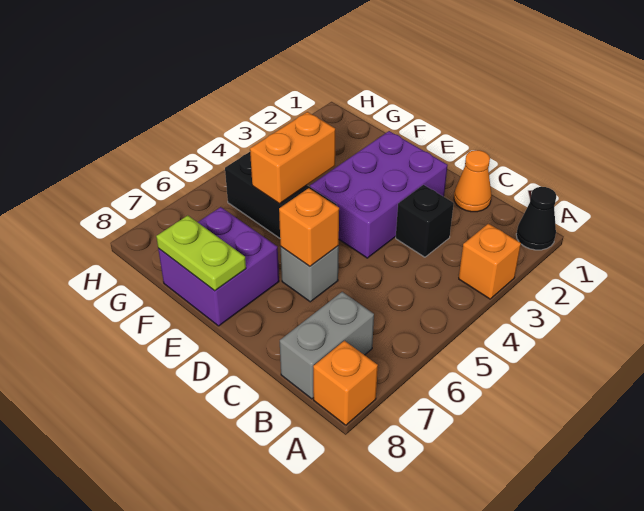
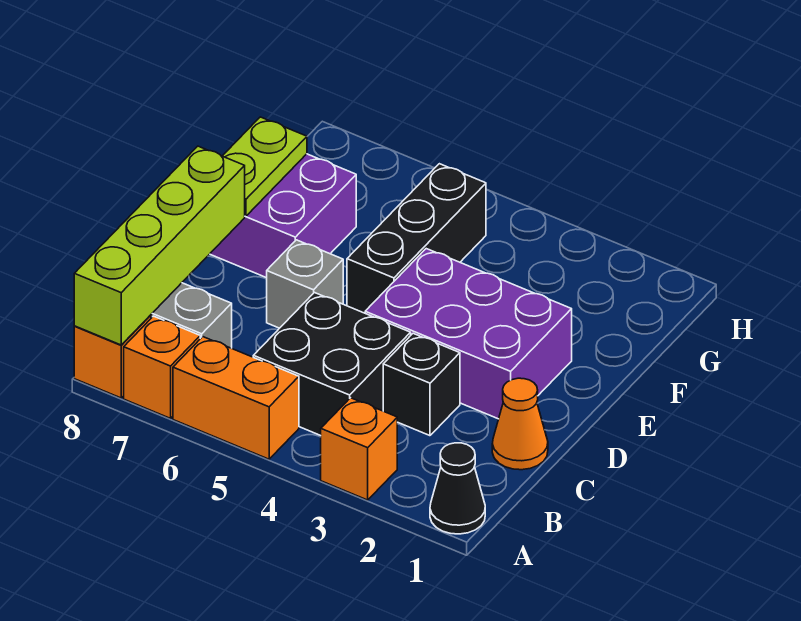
none -> lime brick A8:D8 level 2
none -> black brick B4:C5 level 1
orange brick D6 level 2 -> orange brick A7 level 1
orange brick F4:F5 level 2 -> orange brick A5:A6 level 1

